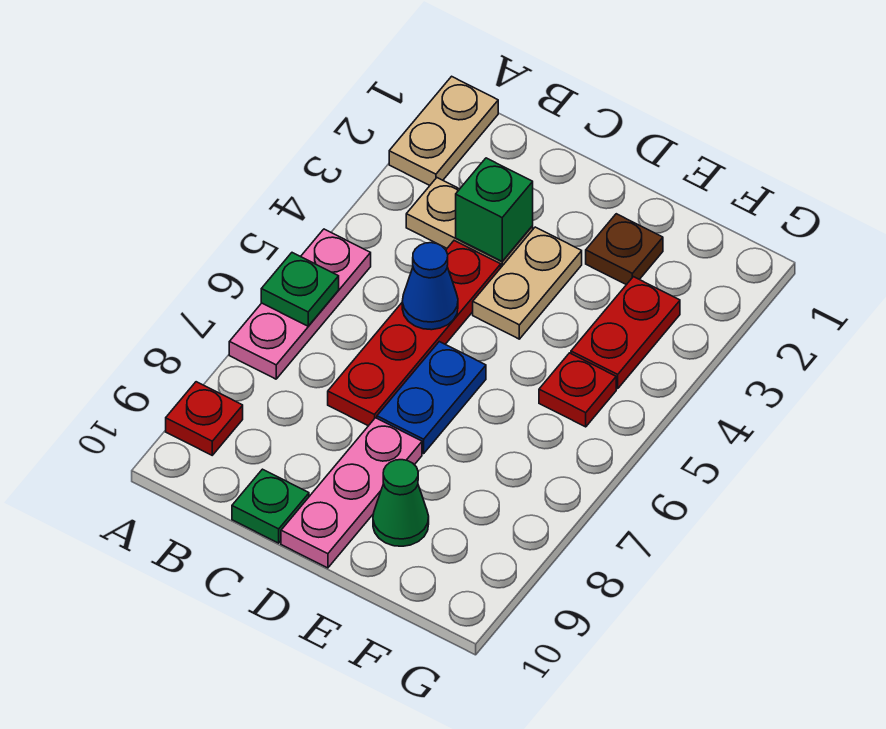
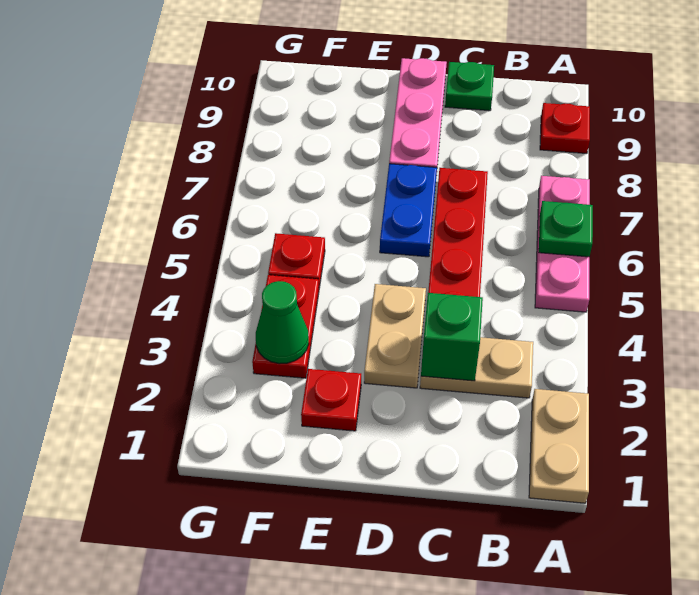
blue cone C5 level 2 -> none
brown plate E2 level 1 -> red plate E2 level 1
green cone E9 level 1 -> green cone F3 level 2

